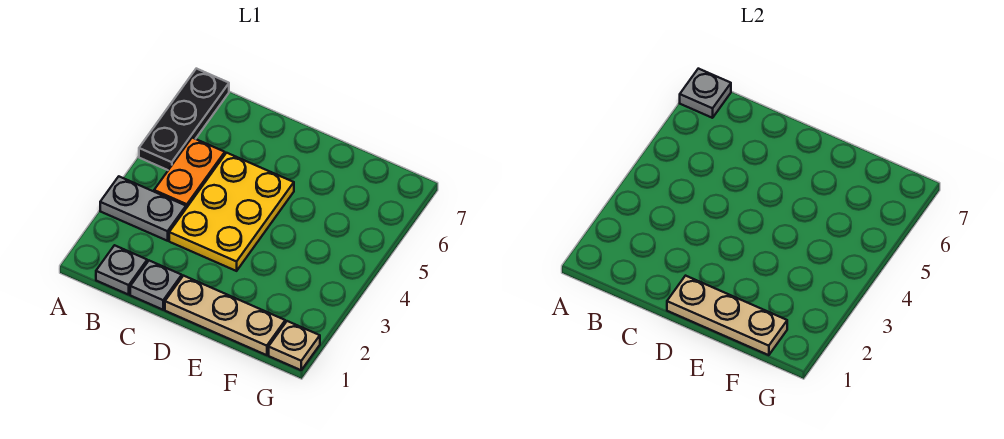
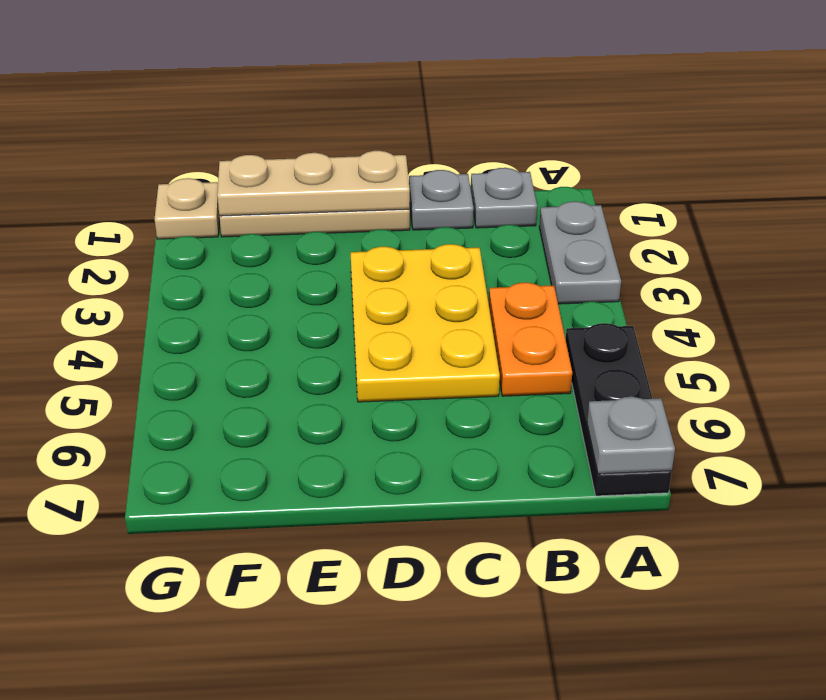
grey plate A3:B3 level 1 -> grey plate A2:A3 level 1

